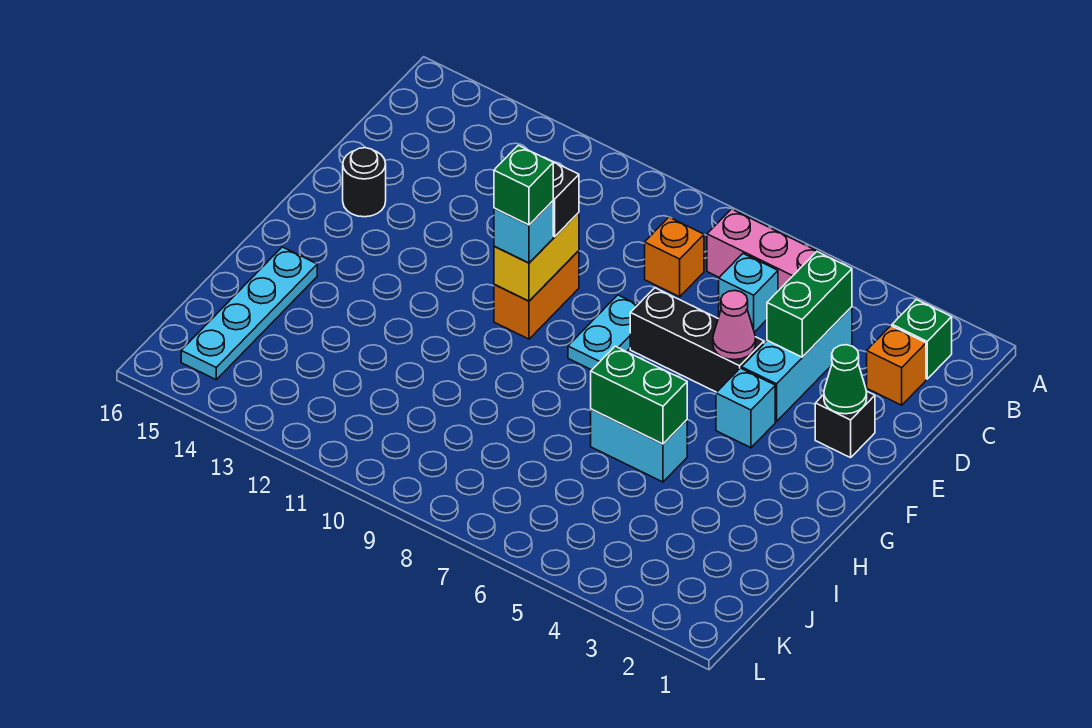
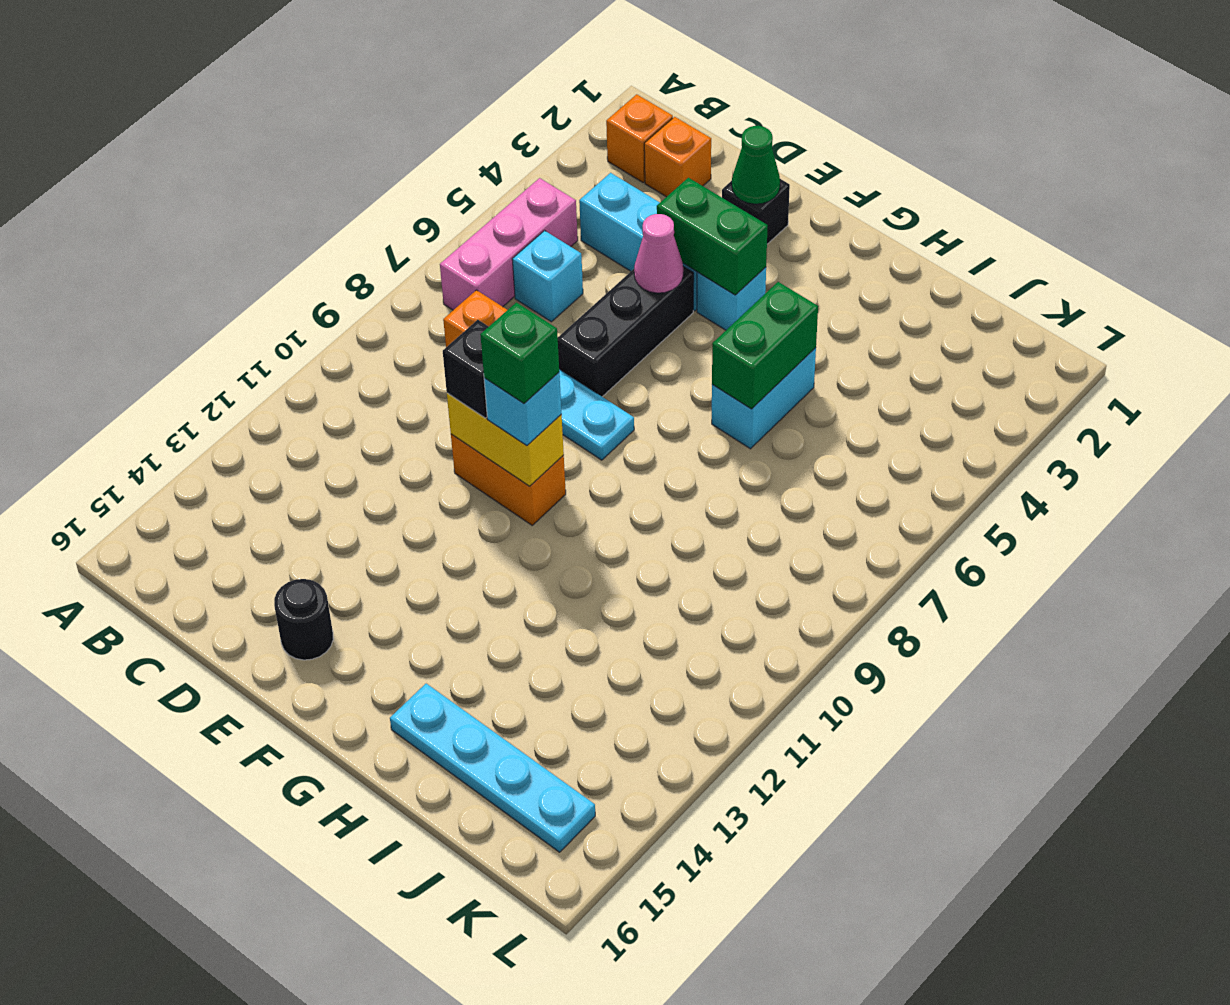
green brick B2 level 1 -> orange brick B2 level 1
green brick C4:D4 level 2 -> green brick E4:F4 level 2

